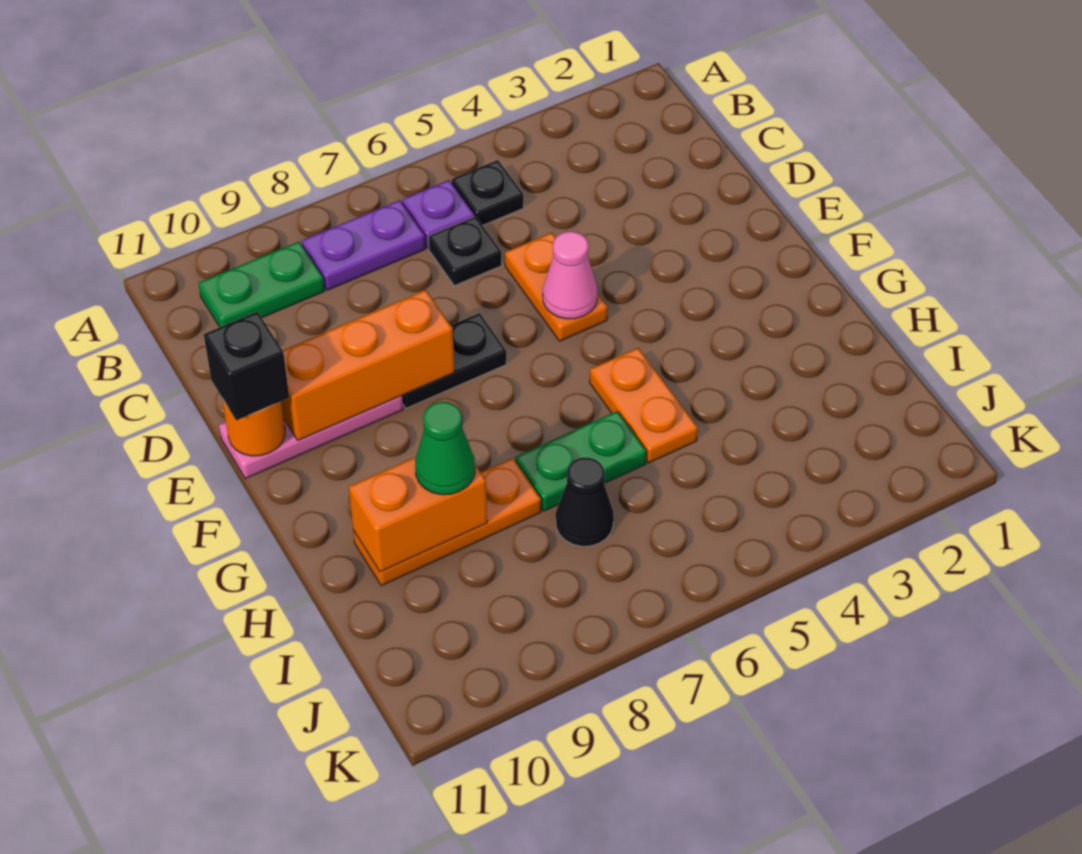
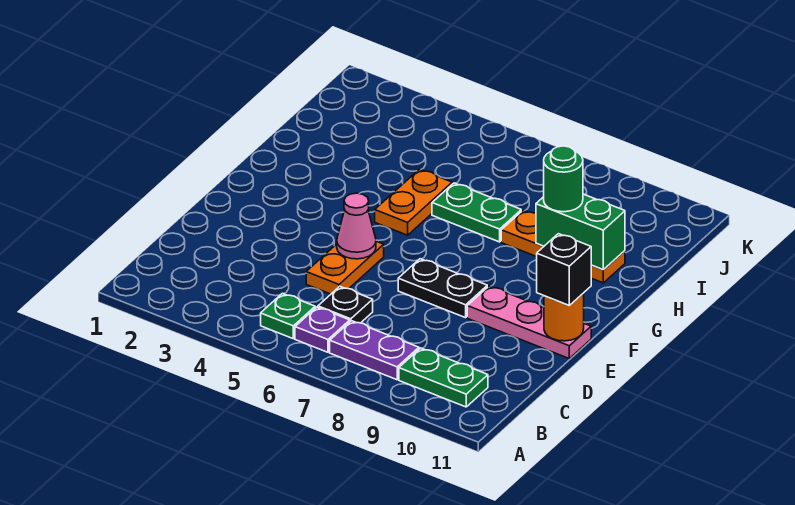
black plate B5 level 1 -> green plate B5 level 1
orange brick E8:E10 level 2 -> none
orange brick H9:H10 level 2 -> green brick H9:H10 level 2
green cone H9 level 3 -> green round brick H9 level 3
black cone I7 level 1 -> none

